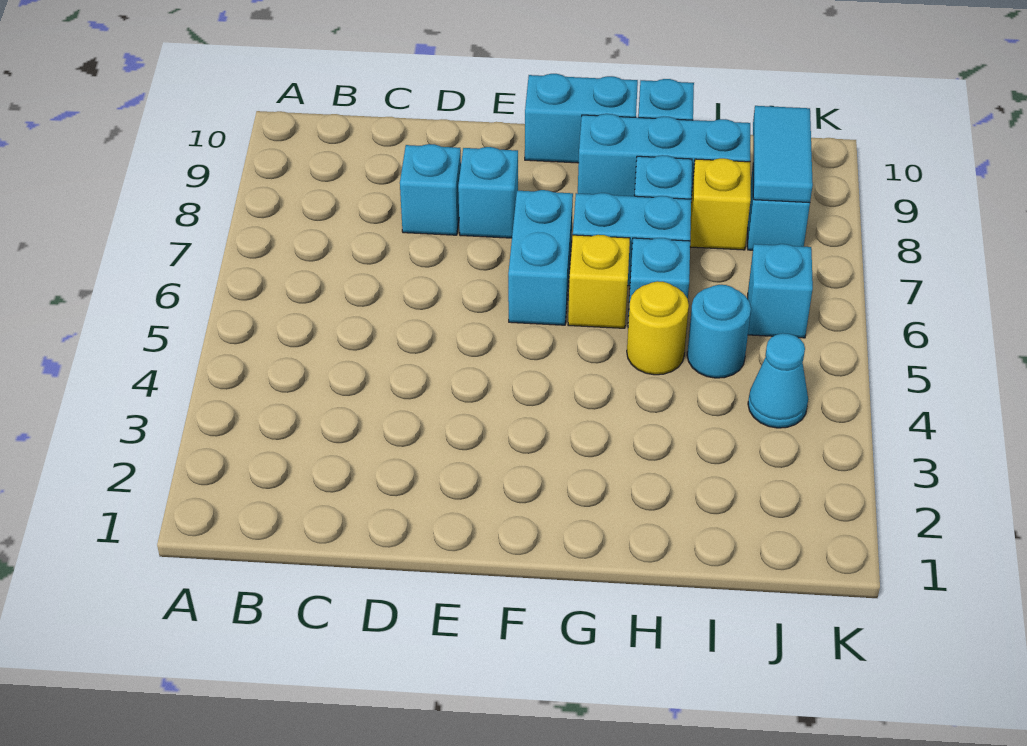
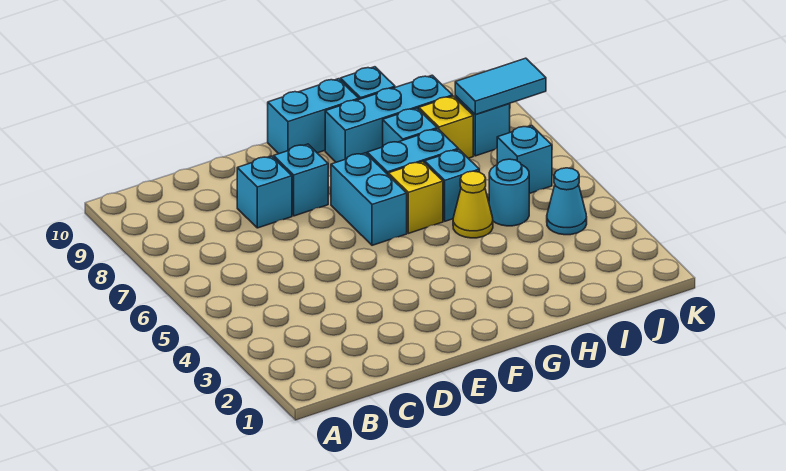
yellow round brick H5 level 1 -> yellow cone H5 level 1
cyan tile J8:J9 level 2 -> cyan tile J8:K8 level 2

